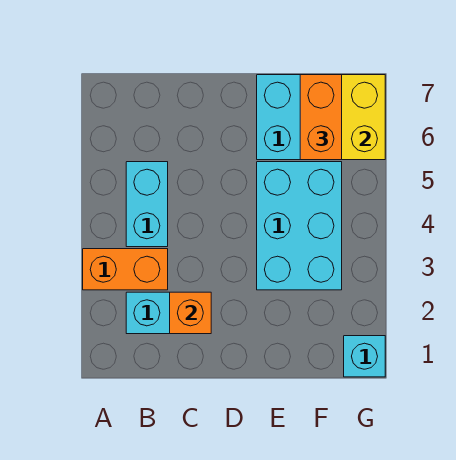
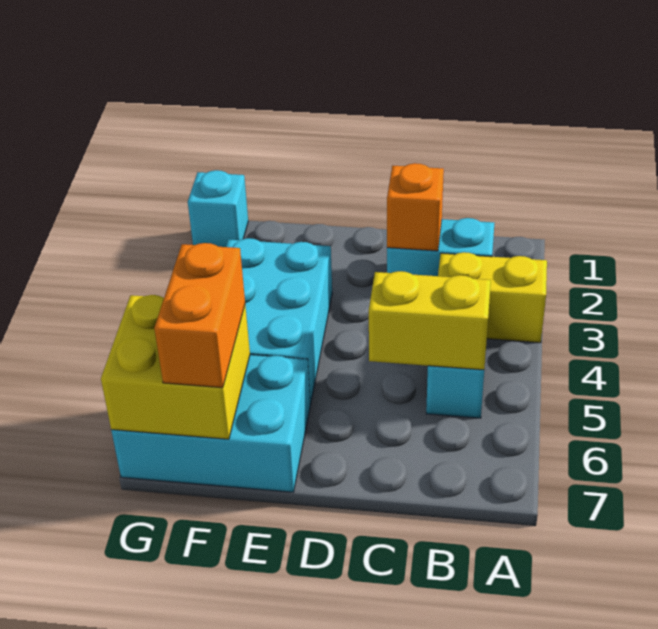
orange brick A3:B3 level 1 -> yellow brick A3:B3 level 1
none -> yellow brick B5:C5 level 2

